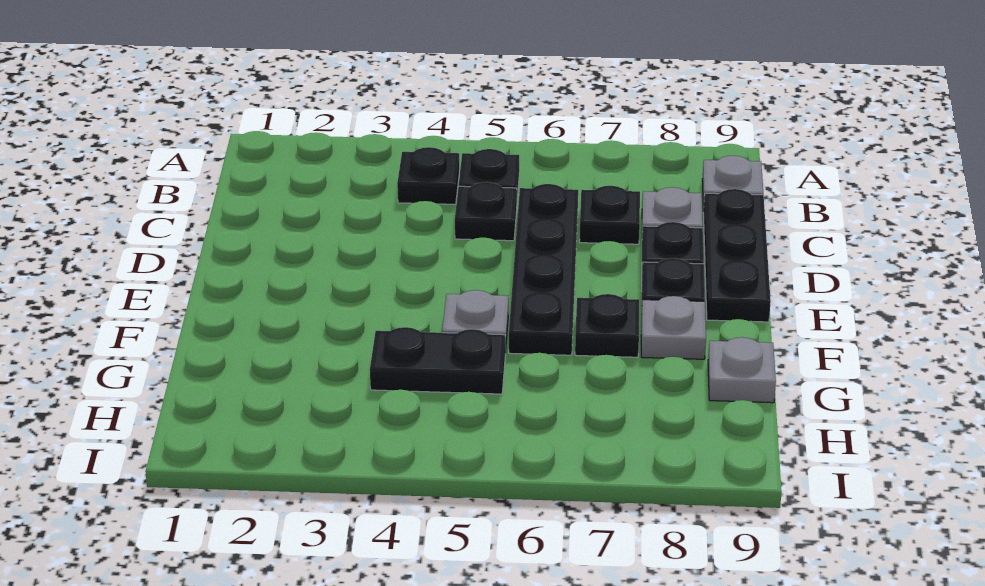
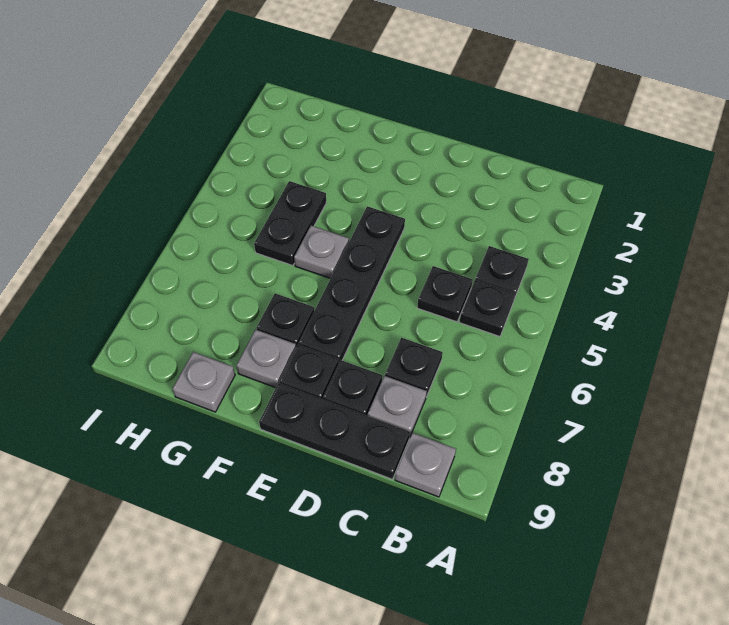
black plate C6:F6 level 1 -> black plate E4:E7 level 1

